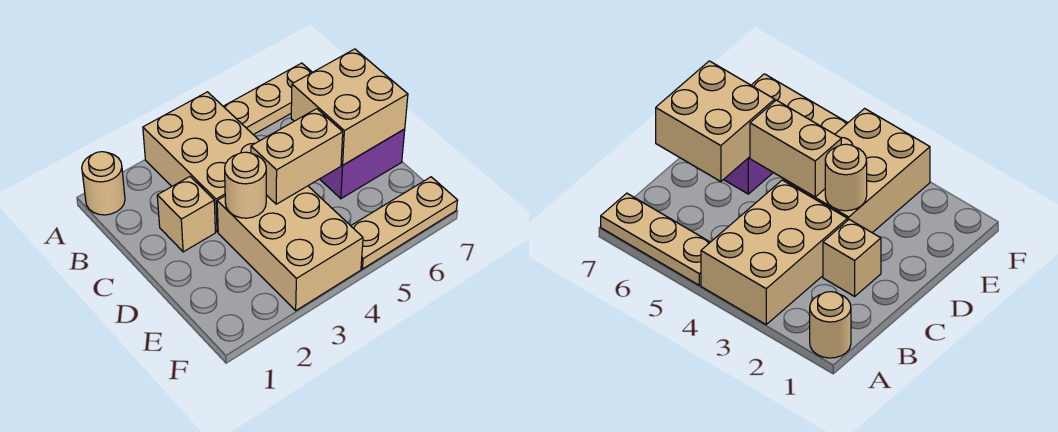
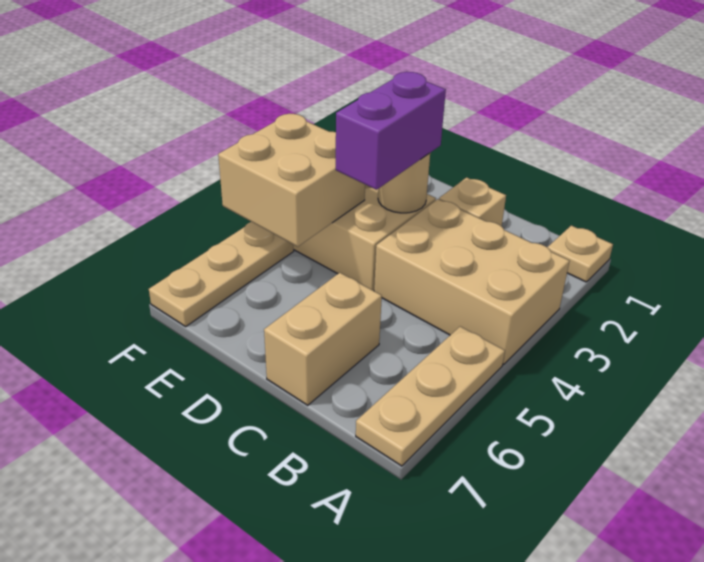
tan round brick A1 level 1 -> tan plate A1 level 1
tan brick C6:D7 level 2 -> tan brick E4:F5 level 2
tan brick D4:D5 level 2 -> tan brick C6:C7 level 1
purple brick D6:D7 level 1 -> purple brick D3:D4 level 3

